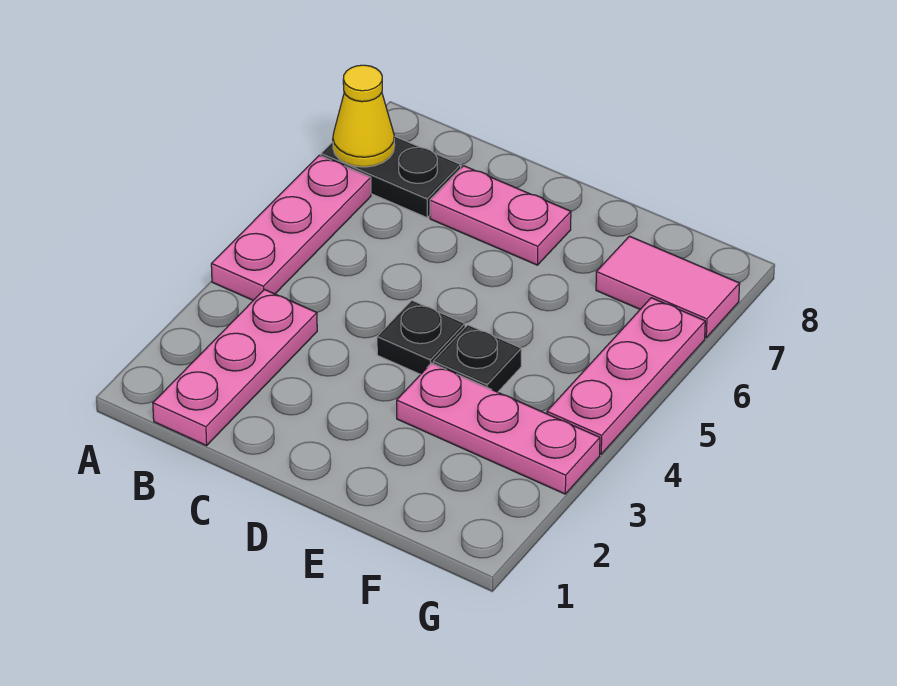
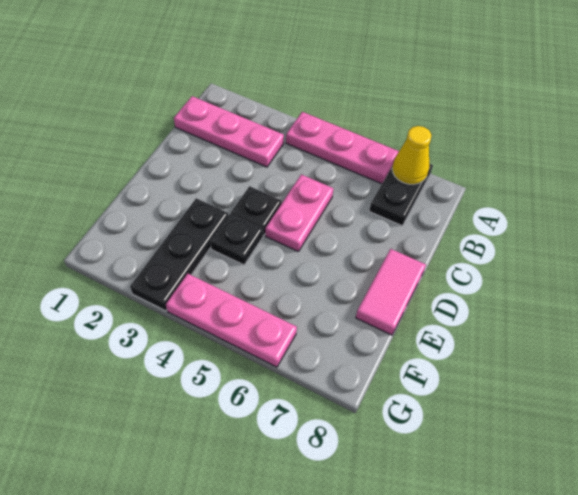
pink plate C7:D7 level 1 -> pink plate C5:D5 level 1
pink plate E3:G3 level 1 -> black plate E3:G3 level 1
pink tile F7:G7 level 1 -> pink tile D8:E8 level 1

